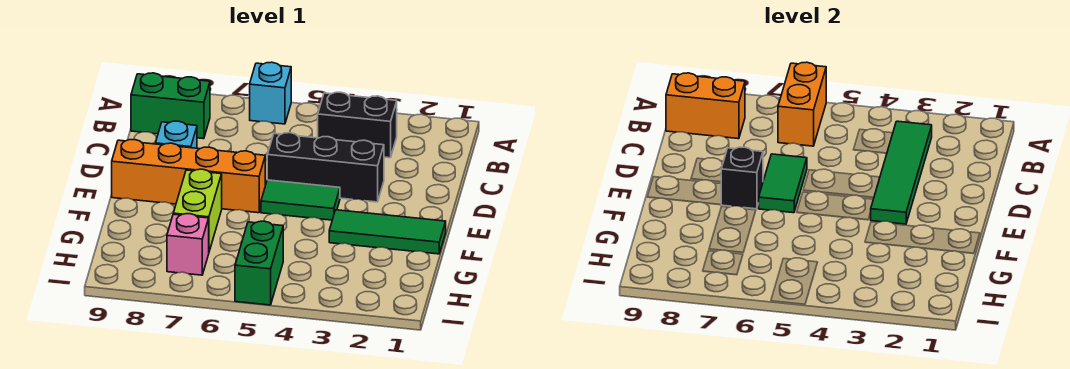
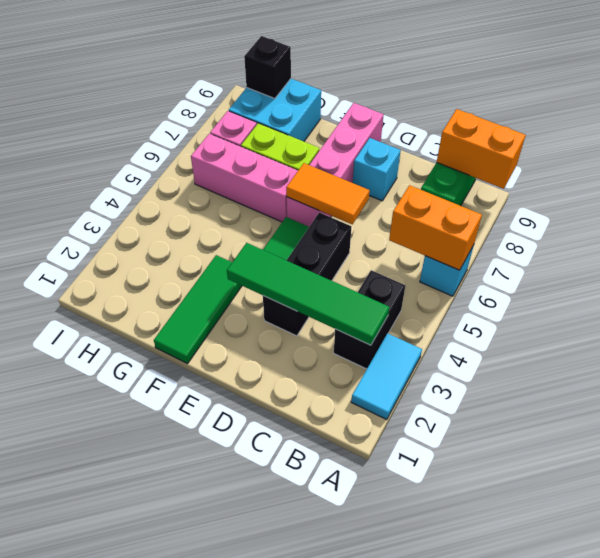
none -> cyan tile A2:A3 level 1
orange brick B8:B9 level 2 -> orange brick A9:B9 level 2
green tile D6:E6 level 2 -> orange tile D6:E6 level 2
orange brick E6:E9 level 1 -> pink brick E6:E9 level 1
black brick E7 level 2 -> black brick H9 level 2
none -> pink brick F6:H6 level 1
none -> cyan brick G8:H9 level 1
green brick H5:I5 level 1 -> none

